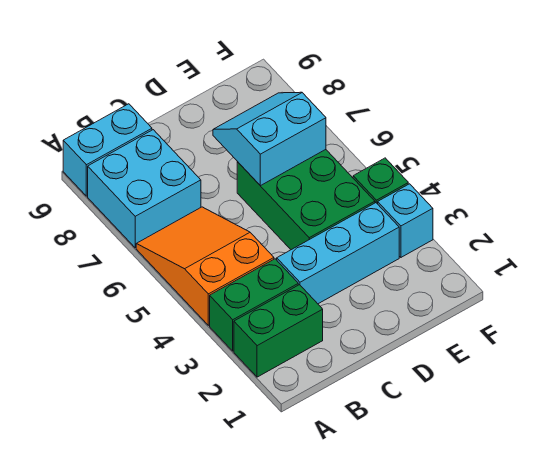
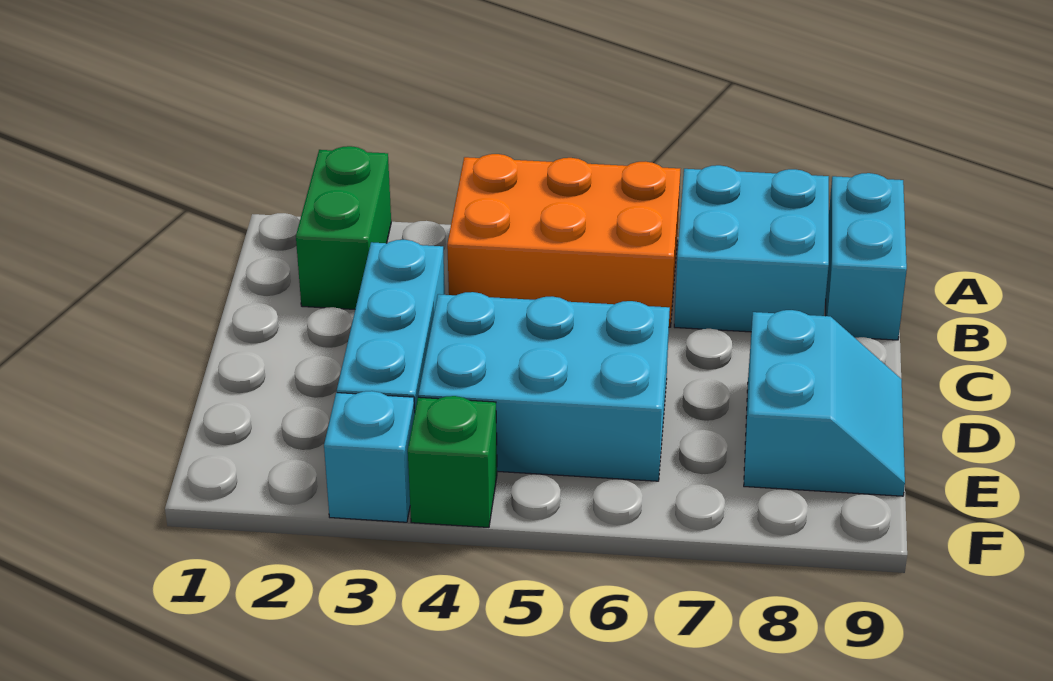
green brick A3:B3 level 1 -> none
orange slope A4:B6 level 1 top 4 -> orange brick A4:B6 level 1
green brick D4:E6 level 1 -> cyan brick D4:E6 level 1
cyan slope D6:E7 level 2 top 6 -> cyan slope D8:E9 level 1 top 8

